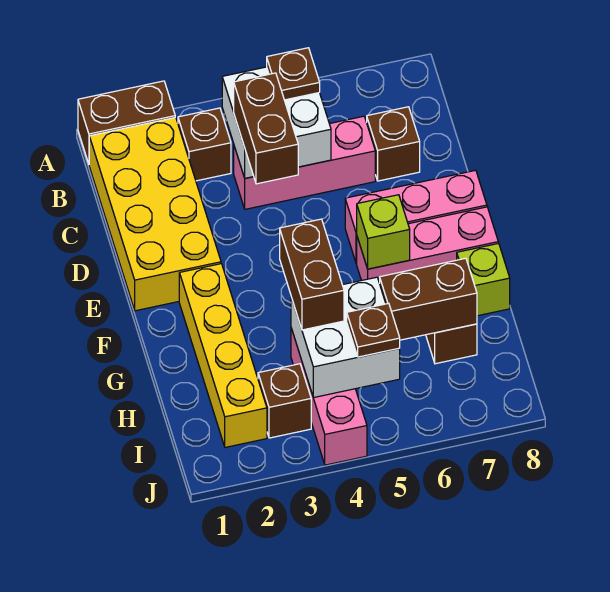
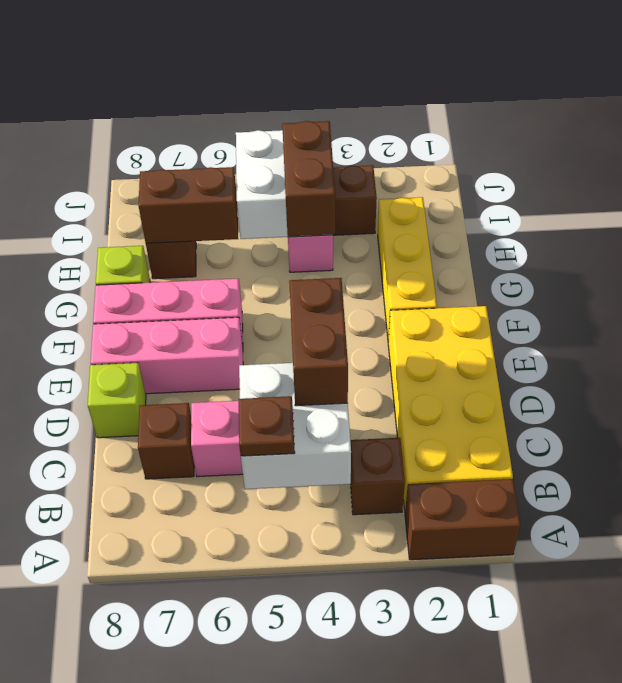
yellow brick F2:I2 level 1 -> yellow brick F2:H2 level 1
lime brick F6 level 2 -> lime brick D8 level 1
brown plate I5 level 3 -> none

